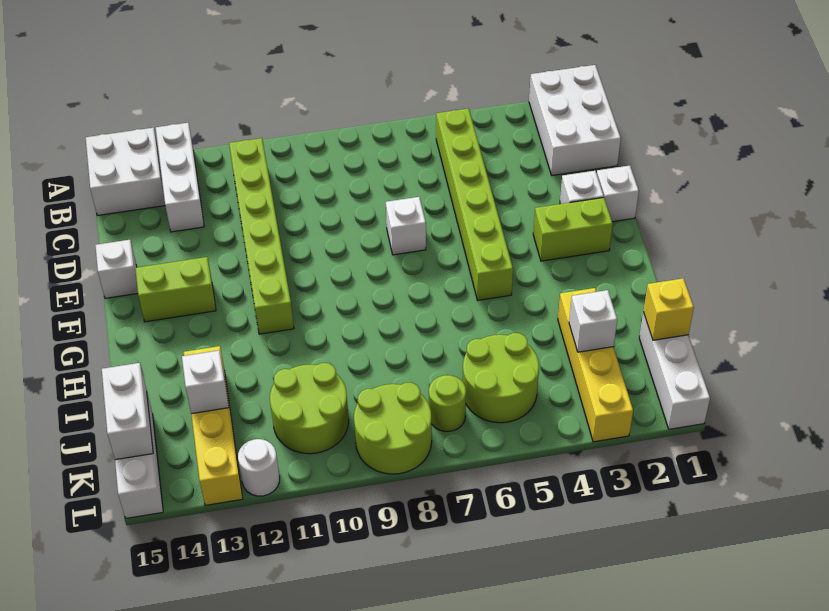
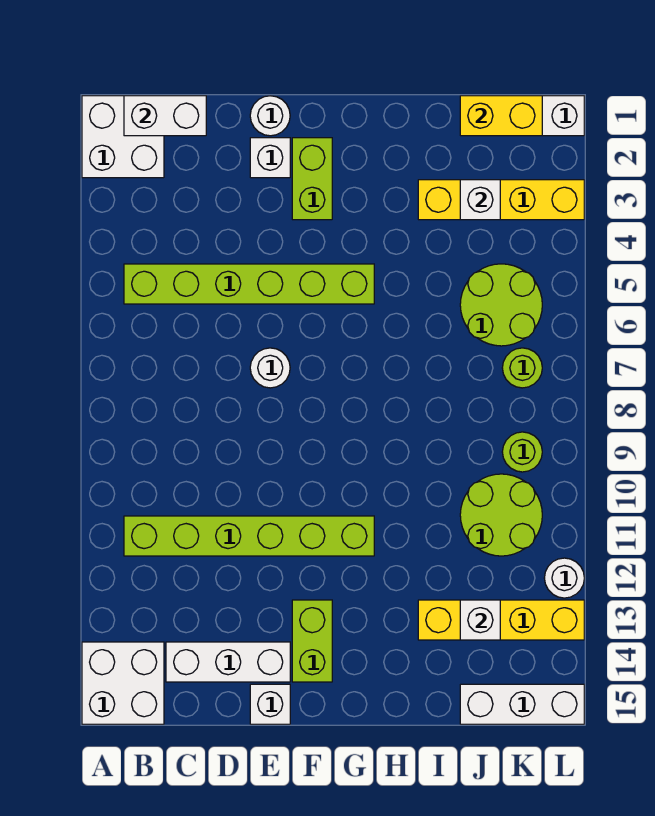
white brick A1:C2 level 1 -> white brick A1:B2 level 1
white brick A13:C13 level 1 -> white brick C14:E14 level 1
white brick E1 level 1 -> white round brick E1 level 1
white brick E7 level 1 -> white round brick E7 level 1
yellow brick J1 level 2 -> yellow brick J1:K1 level 2
white brick J15:K15 level 2 -> white brick B1:C1 level 2
lime round brick K8:L9 level 1 -> lime round brick K9 level 1

